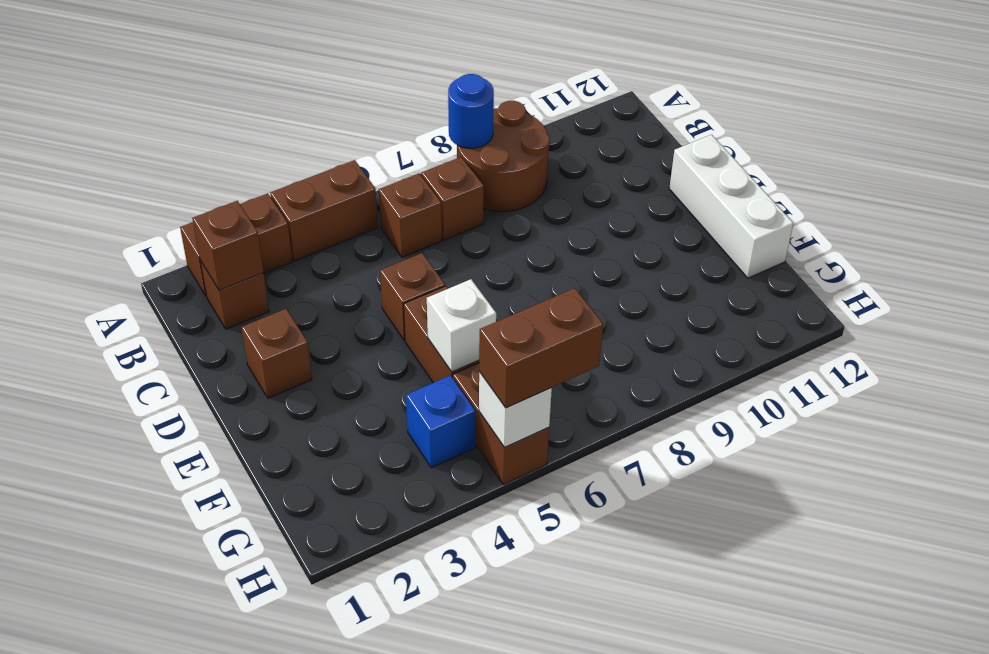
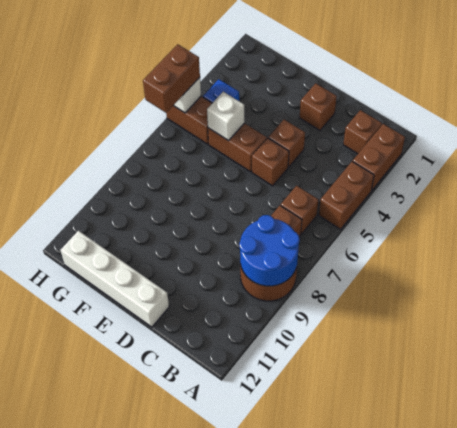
blue round brick A8 level 2 -> blue round brick A8:B9 level 2
brown brick B2 level 2 -> brown brick D4 level 1
white brick D12:F12 level 1 -> white brick D12:G12 level 1

